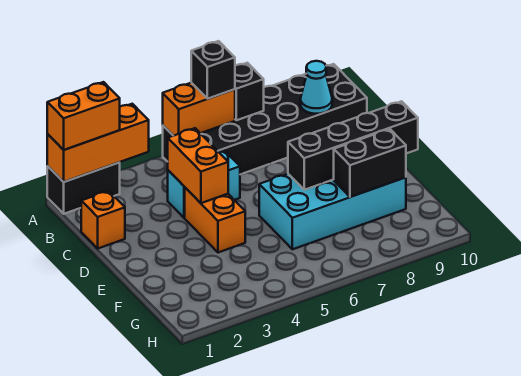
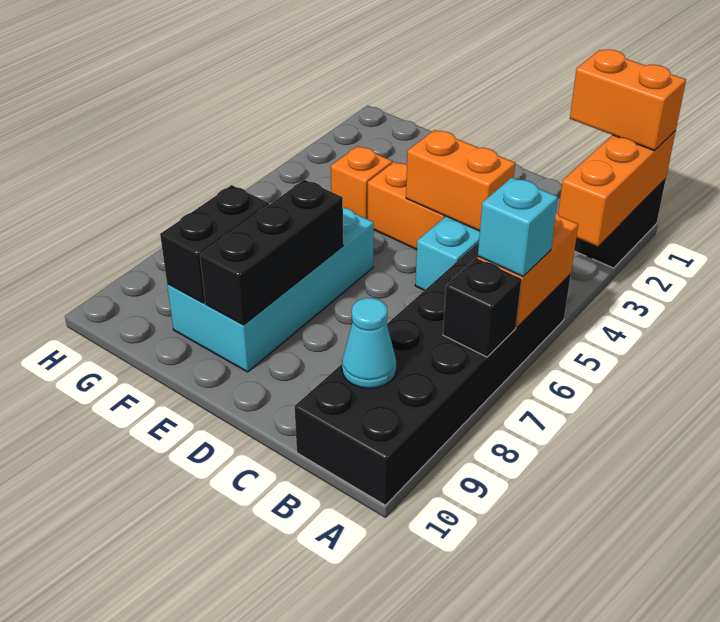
orange brick A1:A2 level 3 -> orange brick A1:B1 level 3
black brick A6 level 3 -> cyan brick A6 level 3
orange brick C1 level 1 -> orange brick F4 level 1
black brick E7:E10 level 2 -> black brick E7:E9 level 2

